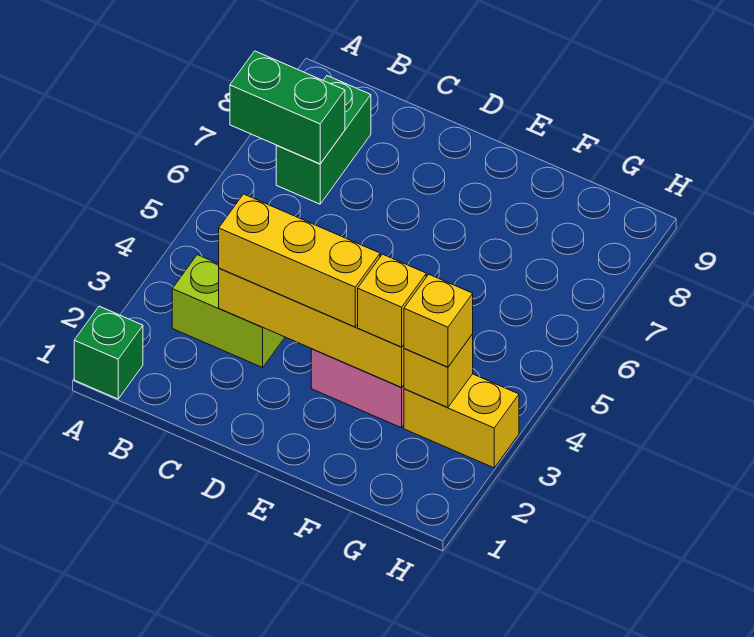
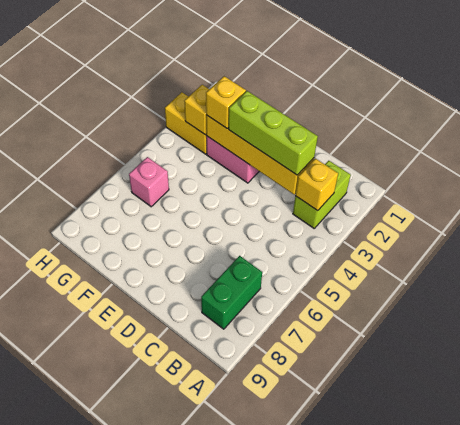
green brick A1 level 1 -> none
green brick A7:B7 level 2 -> none
lime brick B3:C3 level 1 -> lime brick B2:B3 level 1
yellow brick C3:E3 level 3 -> lime brick C3:E3 level 3
yellow brick G3 level 3 -> yellow brick B3 level 2
none -> pink brick G6 level 1

